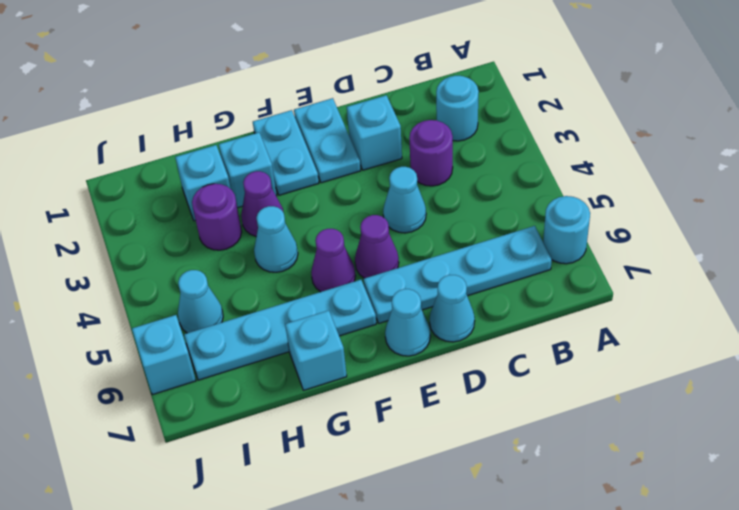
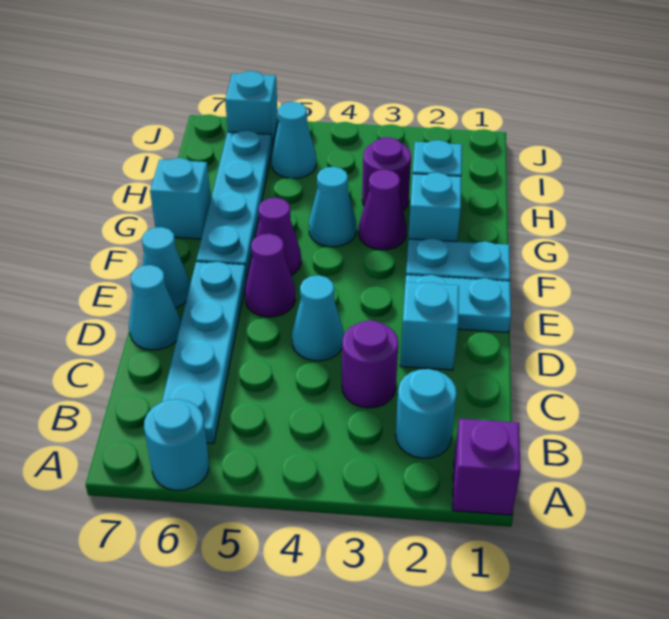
none -> purple brick A1 level 1

